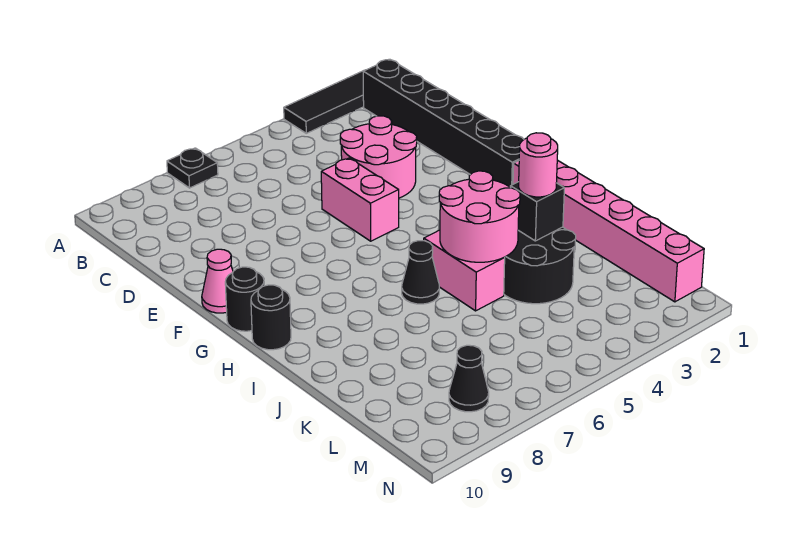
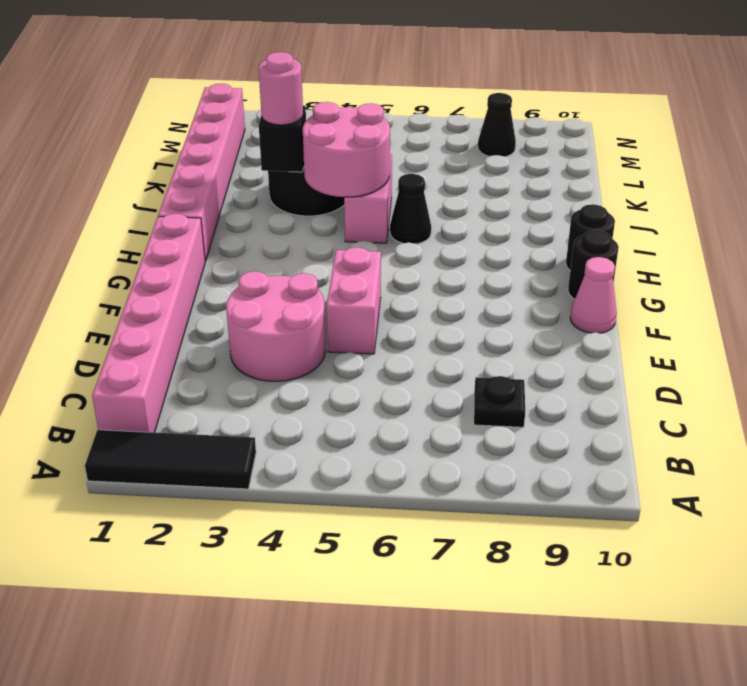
black plate A7 level 1 -> black plate C8 level 1
black brick B1:G1 level 1 -> pink brick B1:G1 level 1

